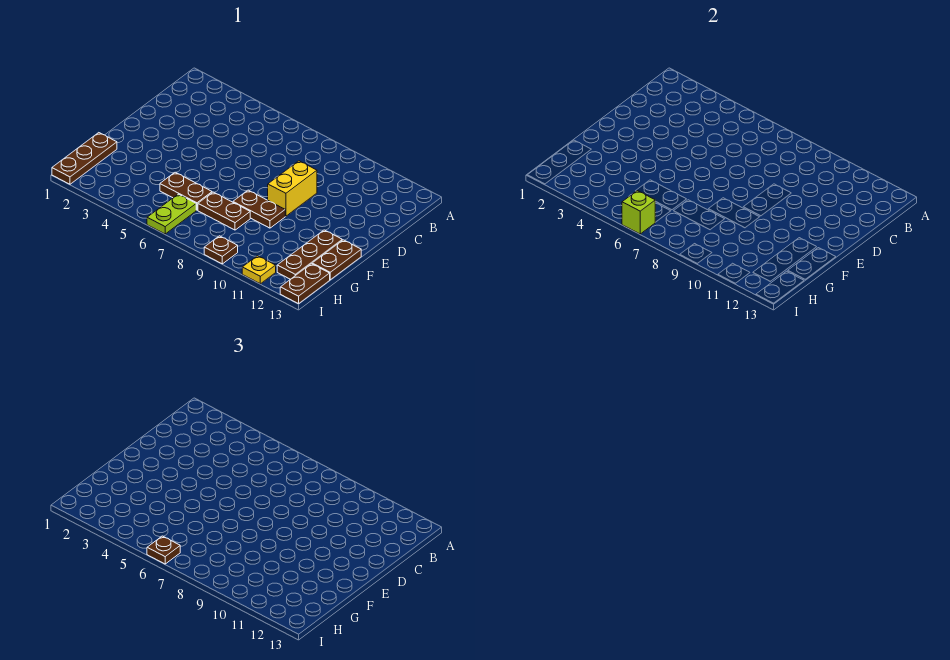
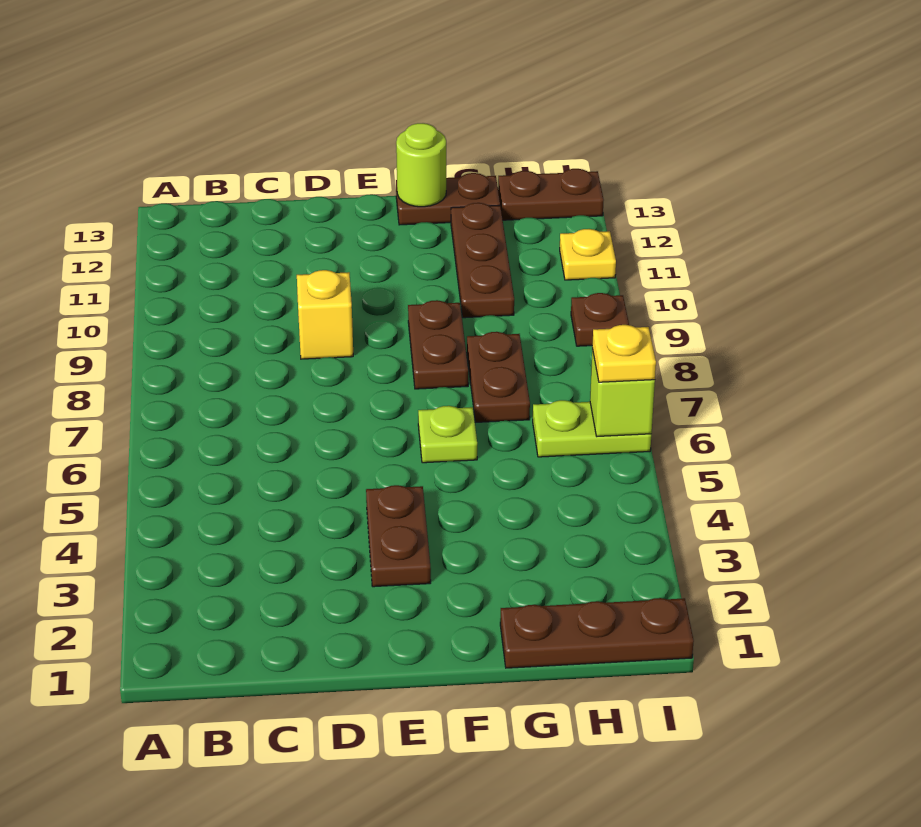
yellow brick D9:E9 level 1 -> yellow brick D9 level 1
none -> lime plate F6 level 1
brown plate F12:H12 level 1 -> brown plate G10:G12 level 1
none -> lime round brick F13 level 2
brown plate G5:G6 level 1 -> brown plate E3:E4 level 1
brown plate I6 level 3 -> yellow plate I6 level 3

